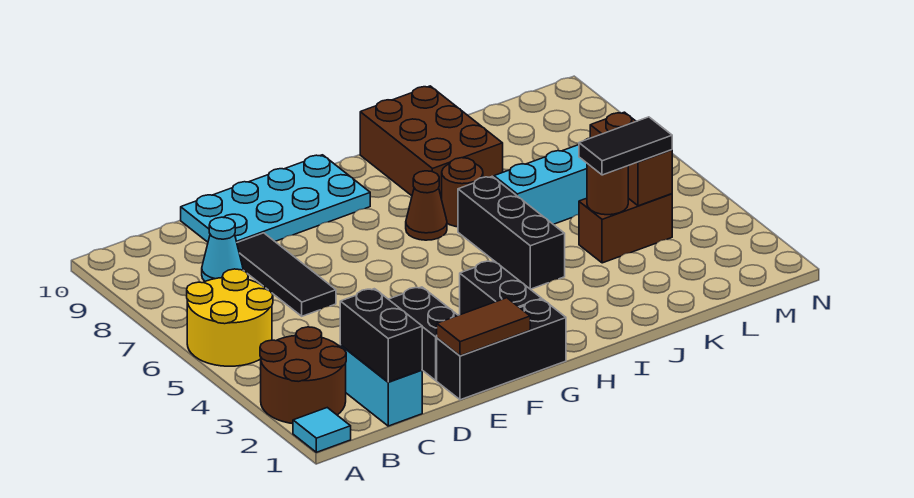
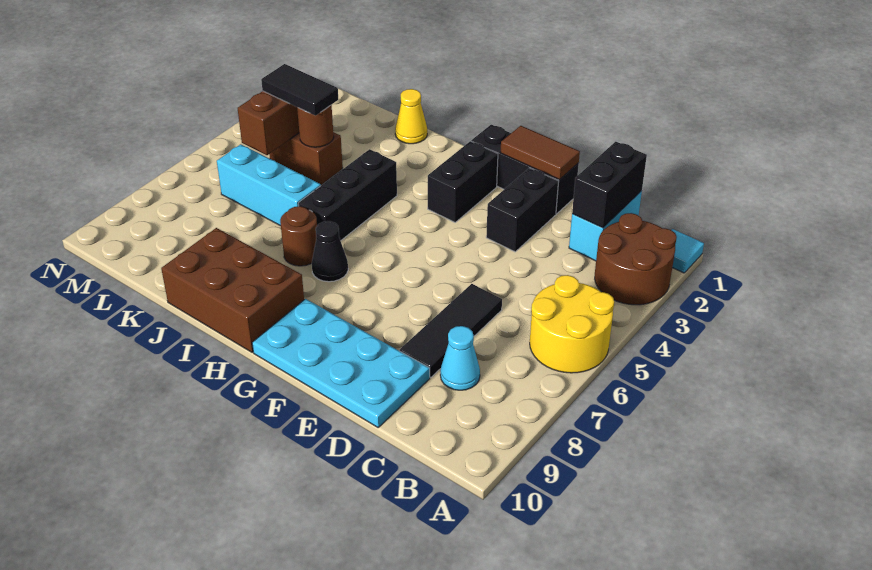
brown cone H7 level 1 -> black cone H7 level 1
brown brick I8:J10 level 1 -> brown brick H9:J10 level 1
none -> yellow cone J1 level 1

